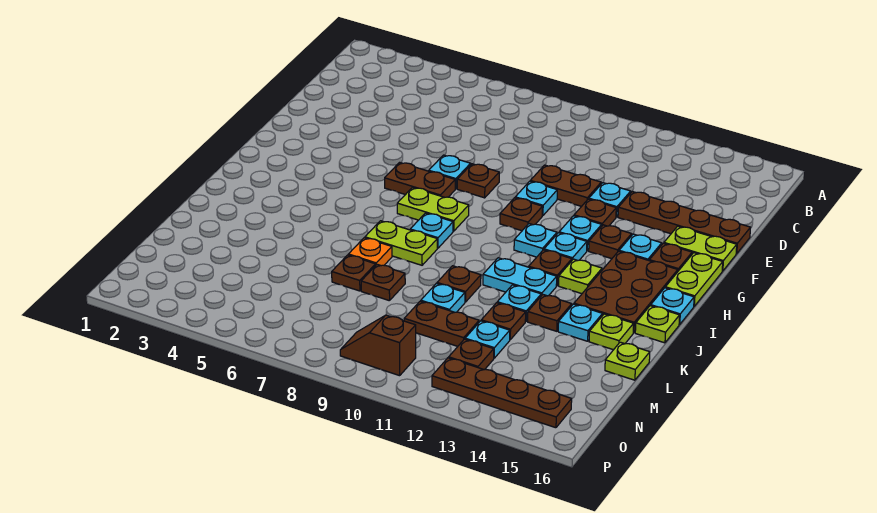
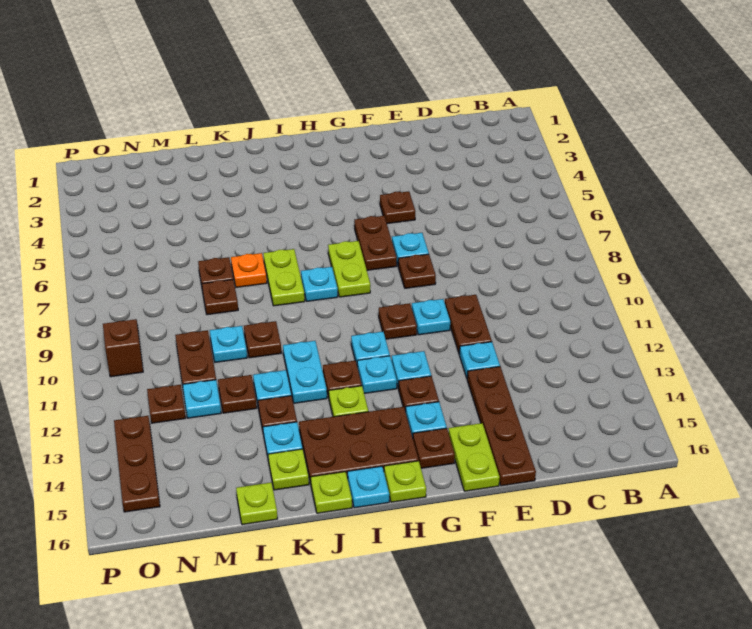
brown plate F12 level 1 -> brown plate F5 level 1
lime plate G16:H16 level 1 -> lime plate H16 level 1
brown plate O12:O15 level 1 -> brown plate O13:O15 level 1

